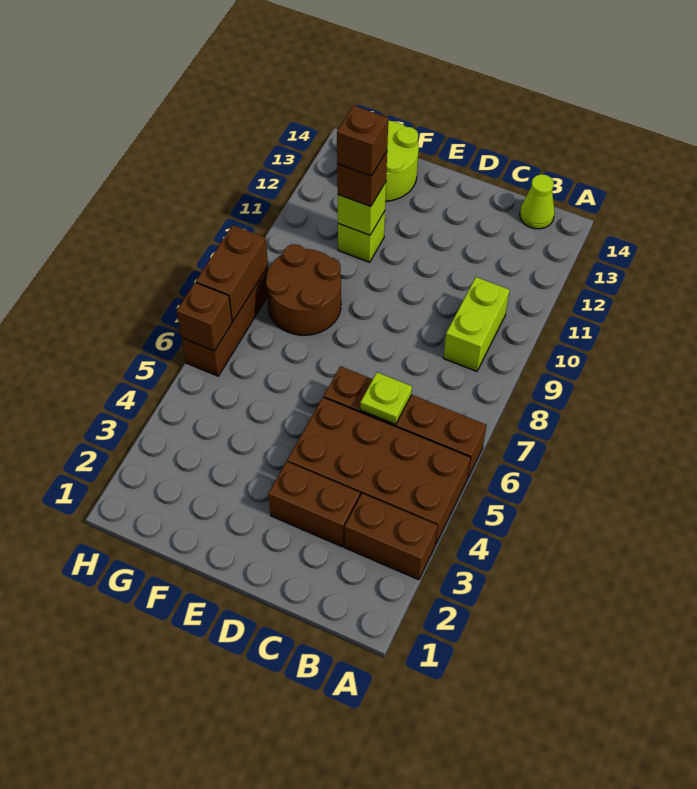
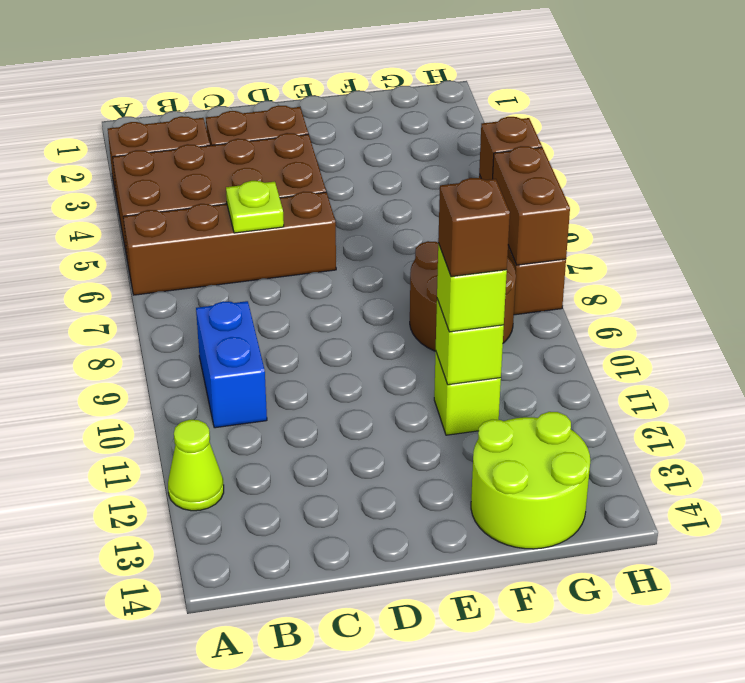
lime brick B9:B10 level 1 -> blue brick B9:B10 level 1
lime cone B14 level 1 -> lime cone A12 level 1
brown brick F11 level 3 -> lime brick F11 level 3

